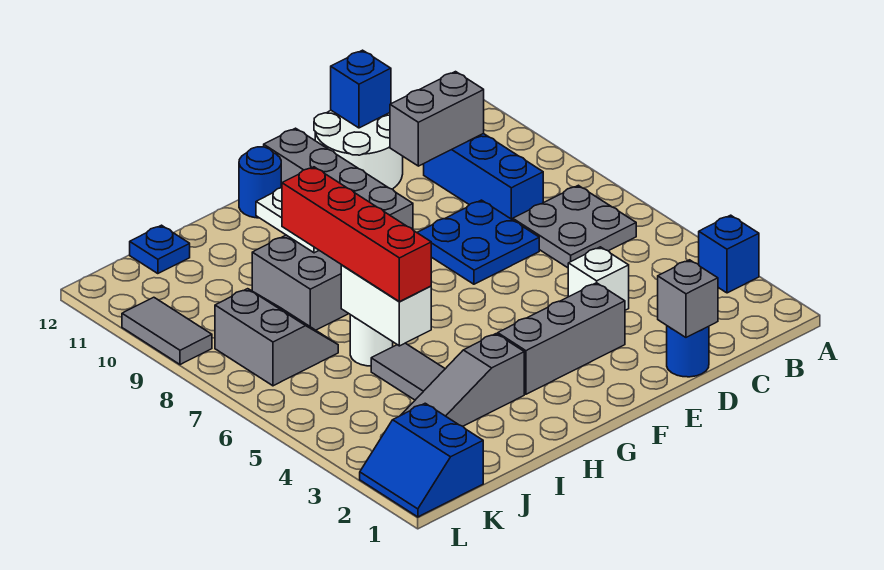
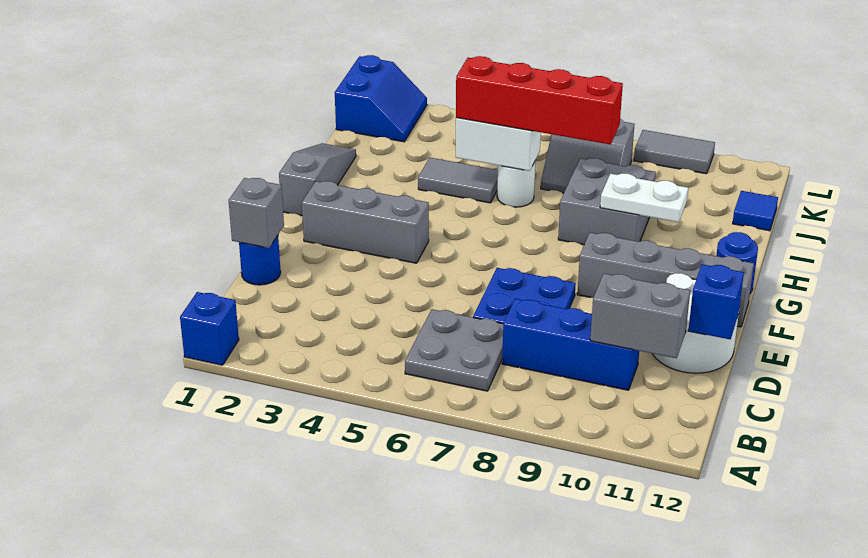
blue brick A3 level 1 -> blue brick A1 level 1
grey brick C10:D10 level 2 -> grey brick C10:C11 level 2
white brick D4 level 1 -> none
grey brick E3:G3 level 1 -> grey brick F2:F4 level 1
grey slope H3:J3 level 1 top H -> grey slope G1:I1 level 1 top G
blue plate J12 level 1 -> blue tile J12 level 1
blue slope K1:L2 level 1 top K -> blue slope K1:L2 level 1 top 1

